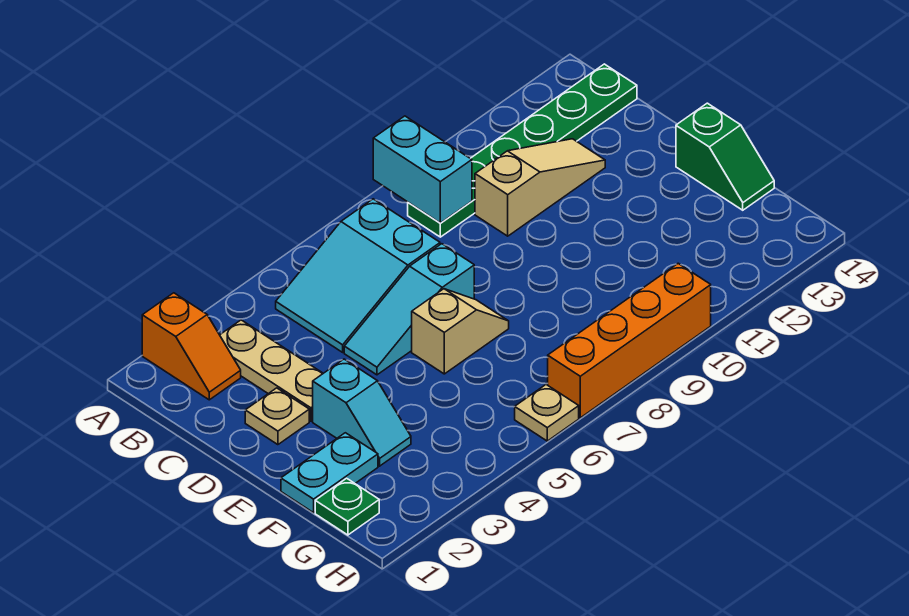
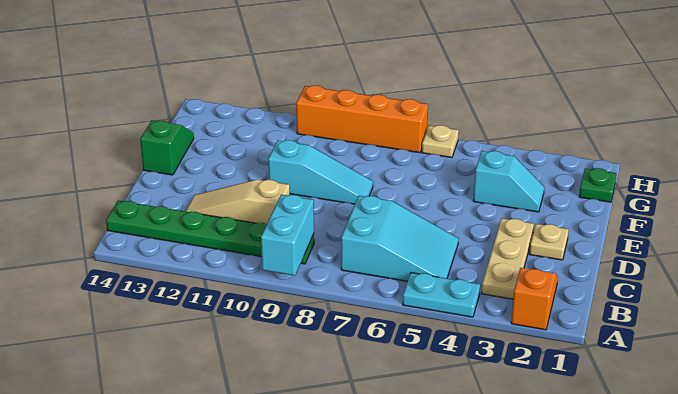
cyan slope D5:D7 level 1 top 7 -> cyan slope E8:E10 level 1 top 10
cyan slope E3:F3 level 1 top E -> cyan slope F3:F4 level 1 top 4
tan slope E6:E7 level 1 top 6 -> none
cyan plate F1:F2 level 1 -> cyan plate A4:A5 level 1

